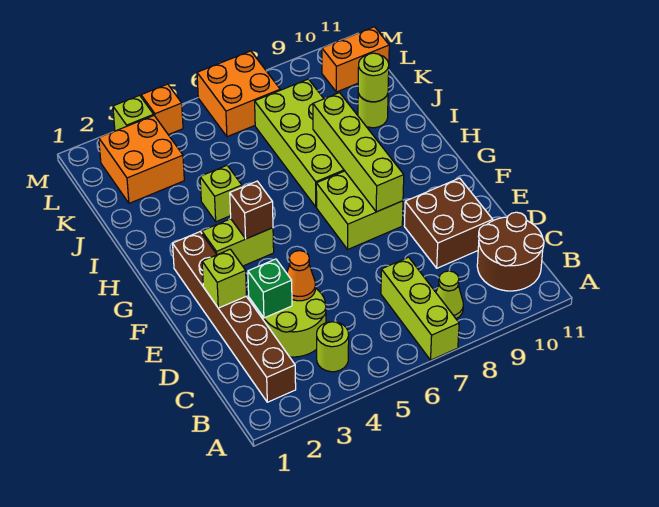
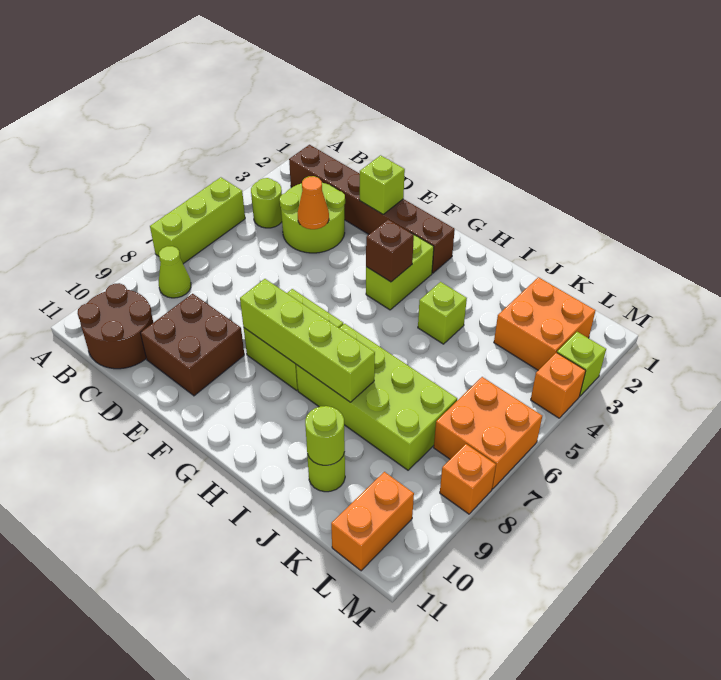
lime brick A7:C7 level 1 -> lime brick A5:A7 level 1
green brick D3 level 2 -> none
none -> orange brick M8 level 1

